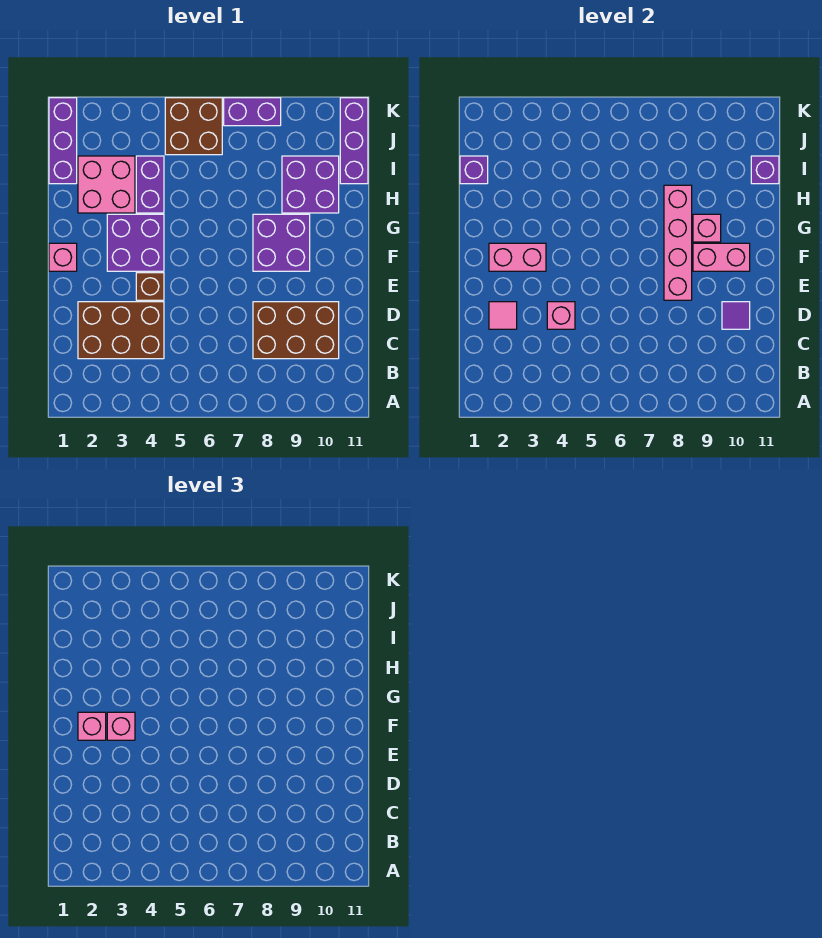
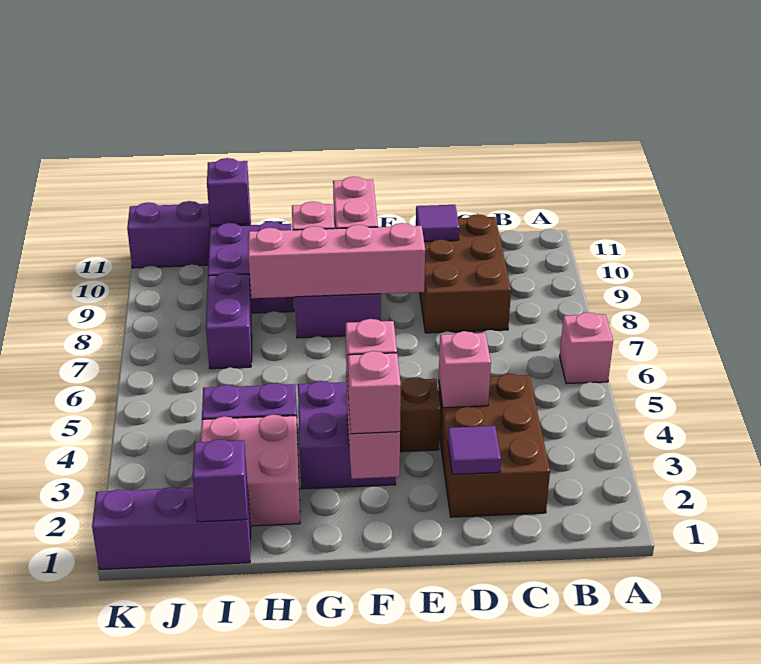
pink tile D2 level 2 -> purple tile D2 level 2
pink brick F1 level 1 -> pink brick A6 level 1
brown brick J5:K6 level 1 -> none
purple brick K7:K8 level 1 -> purple brick I7:I8 level 1

